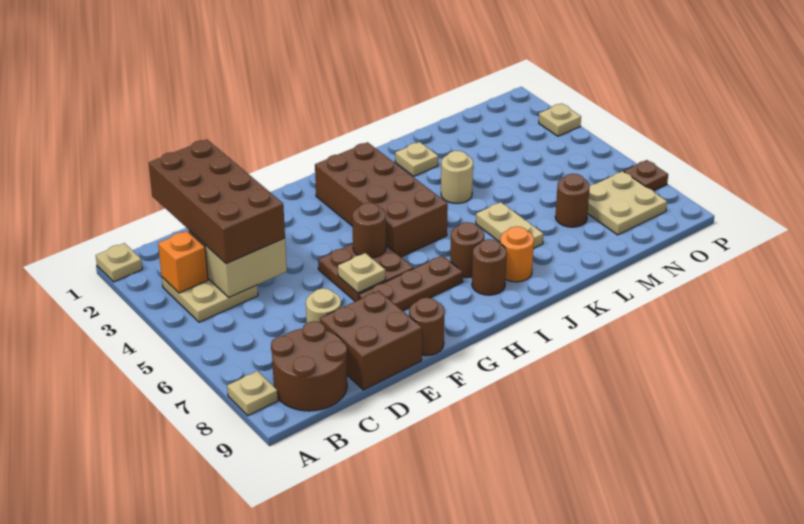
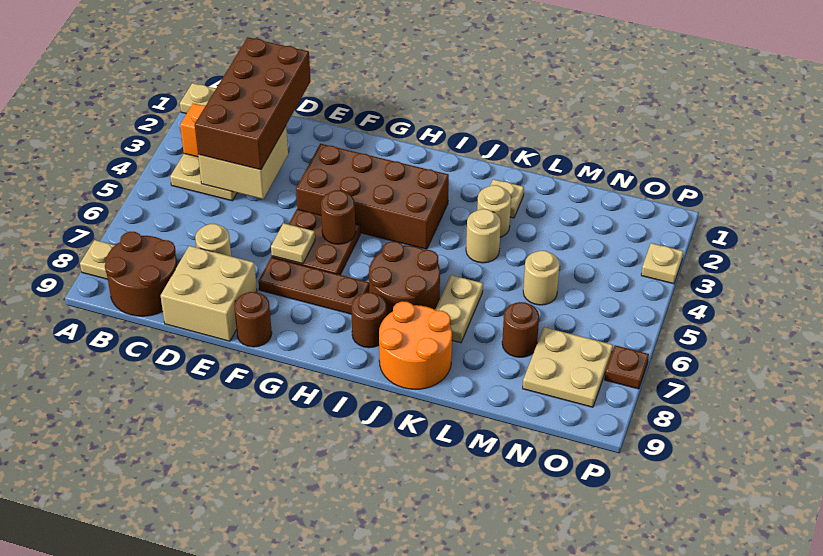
brown brick D8:E9 level 1 -> tan brick D8:E9 level 1
brown brick H2:I5 level 1 -> brown brick F3:I4 level 1
brown round brick I7 level 1 -> brown round brick I6:J7 level 1
orange round brick J8 level 1 -> orange round brick J8:K9 level 1
none -> tan round brick K3 level 1
none -> tan round brick M5 level 1

